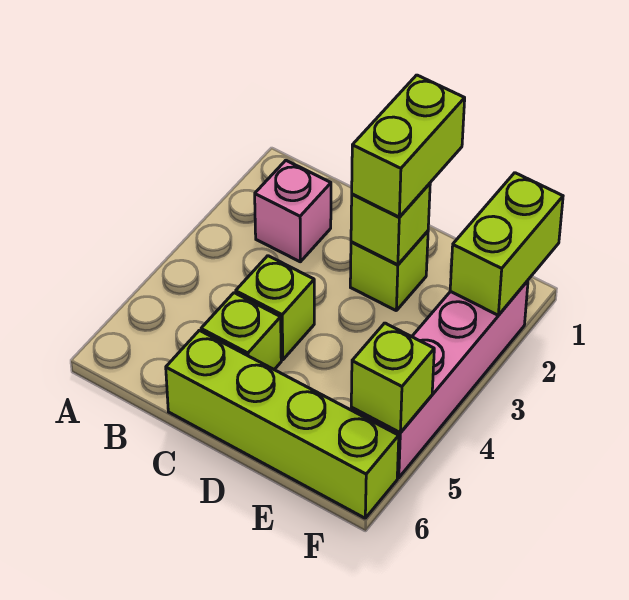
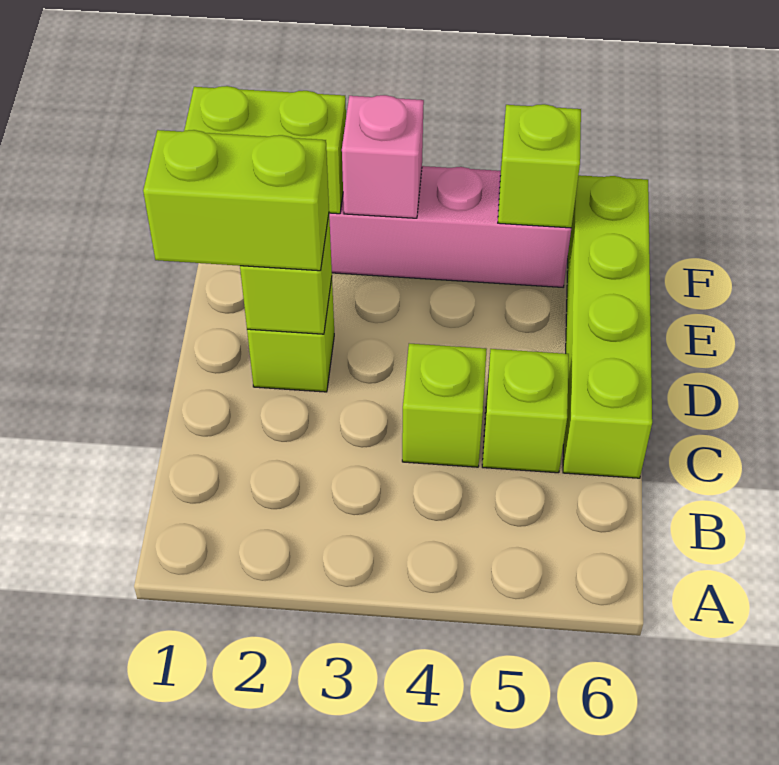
pink brick B2 level 1 -> pink brick F3 level 2

